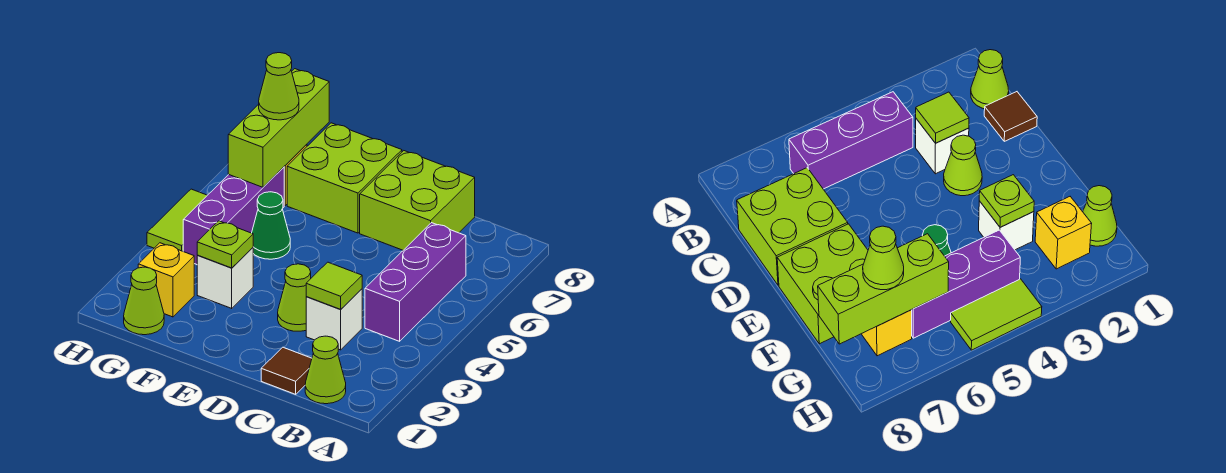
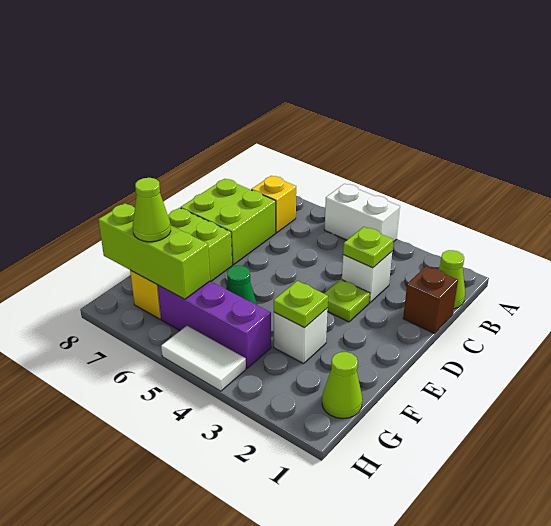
none -> white brick A4:A5 level 1
purple brick B4:B6 level 1 -> none
brown tile C1 level 1 -> brown brick C1 level 1
lime tile C3 level 2 -> lime plate C3 level 2
lime cone D3 level 1 -> lime plate D3 level 1
yellow brick G2 level 1 -> yellow brick B7 level 1
lime tile H4:H5 level 1 -> white tile H4:H5 level 1

